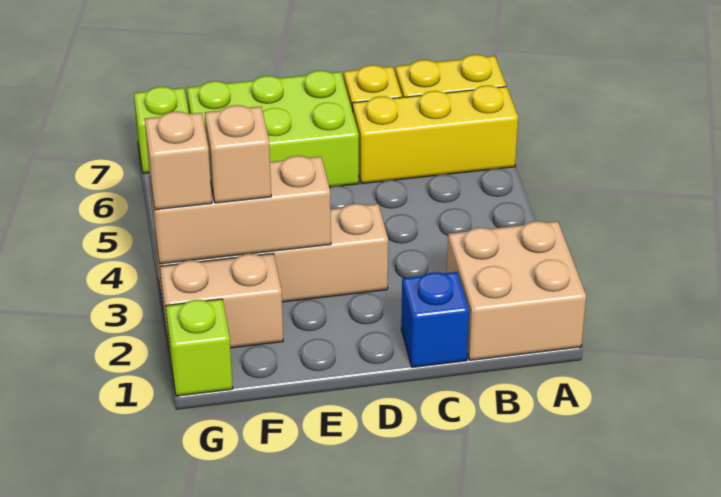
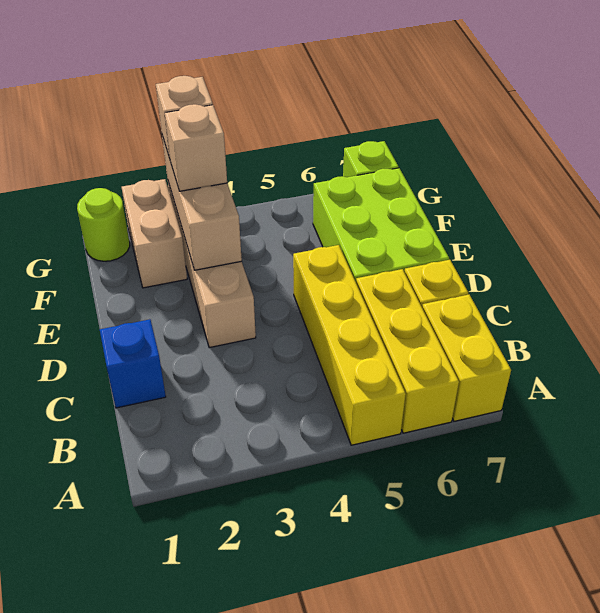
tan brick A1:B2 level 1 -> none
none -> yellow brick A5:D5 level 1
lime brick G1 level 1 -> lime round brick G1 level 1

